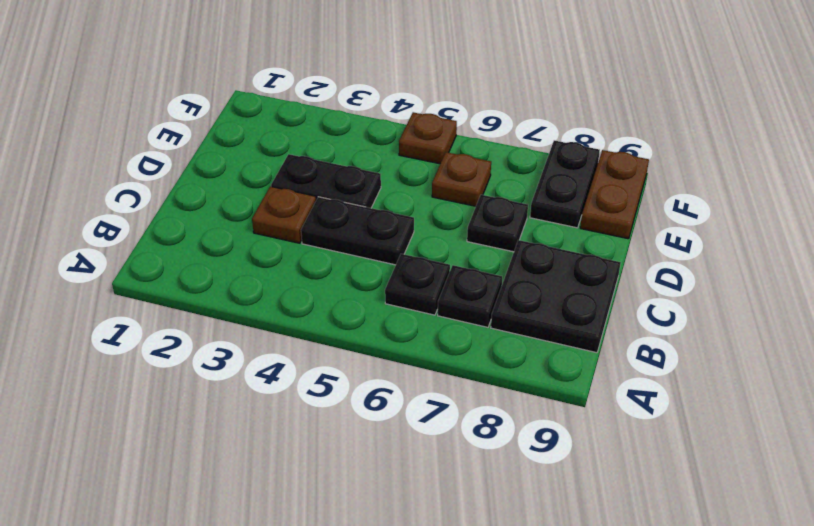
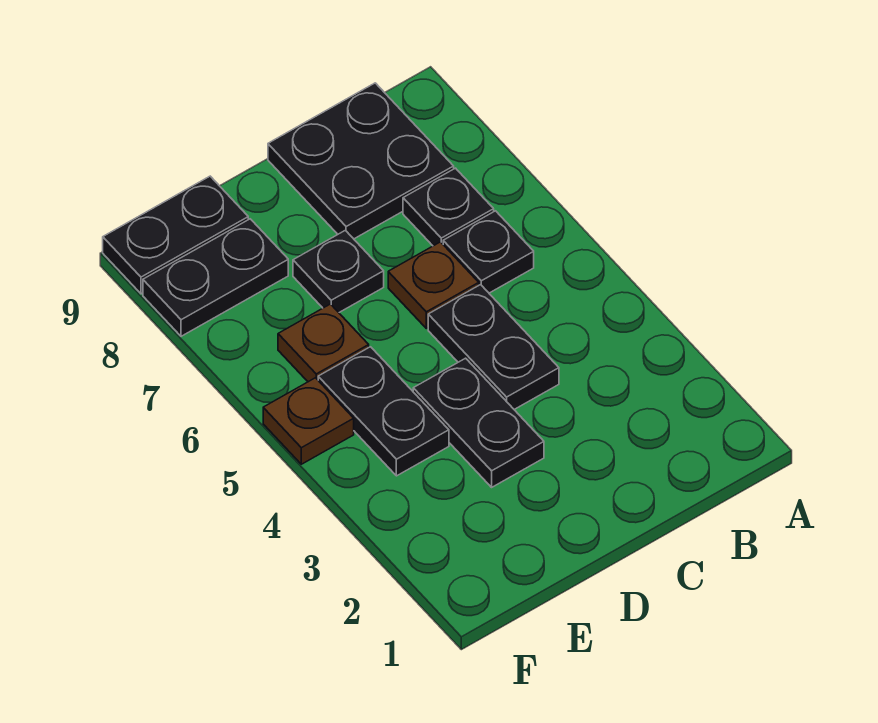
brown plate C3 level 1 -> brown plate C6 level 1
none -> black plate E4:E5 level 1
brown plate E9:F9 level 1 -> black plate E9:F9 level 1

